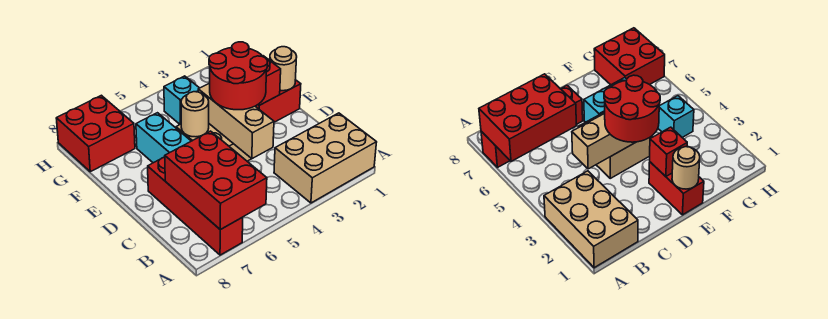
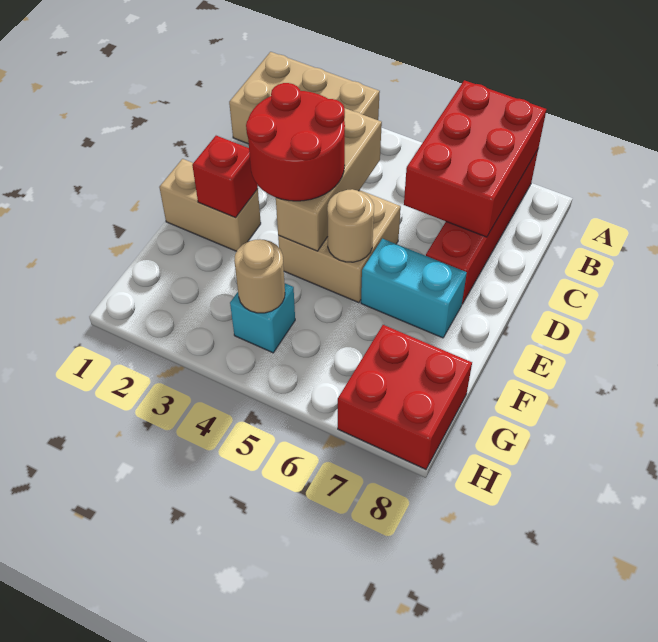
red brick E1:E2 level 1 -> tan brick E1:E2 level 1
tan round brick E1 level 2 -> tan round brick G4 level 2
cyan brick E6:F6 level 1 -> cyan brick E6:E7 level 1

